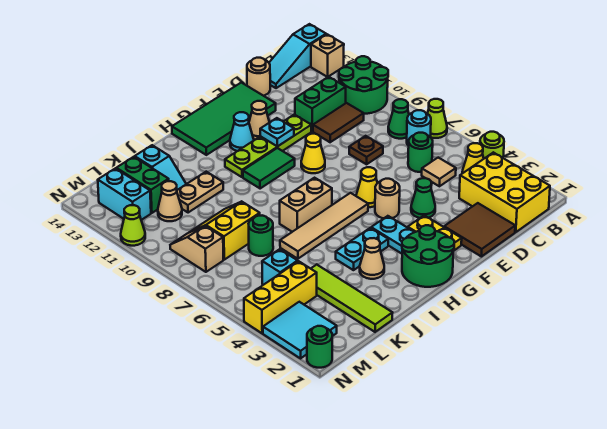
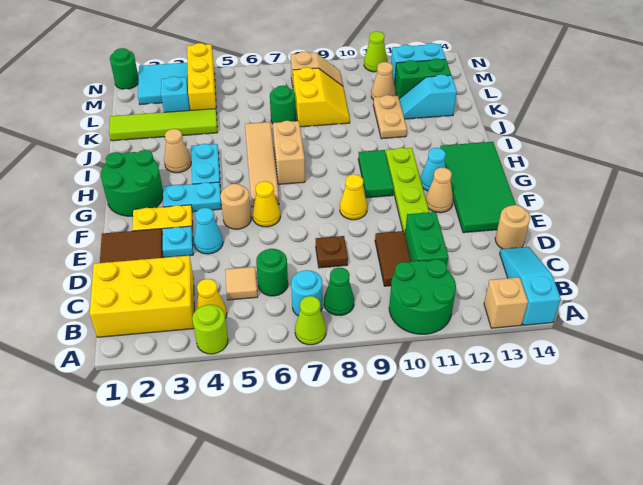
green cone E4 level 1 -> cyan cone E4 level 1
cyan plate F11 level 2 -> cyan plate E3 level 1
cyan brick L5 level 1 -> cyan brick L3 level 1

